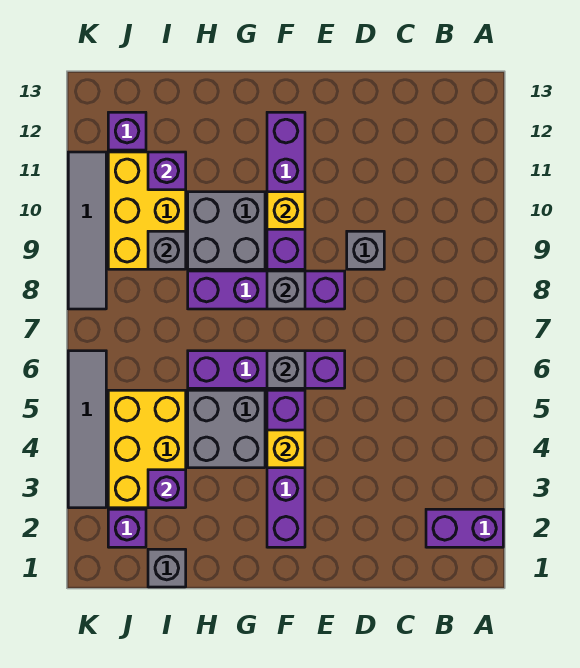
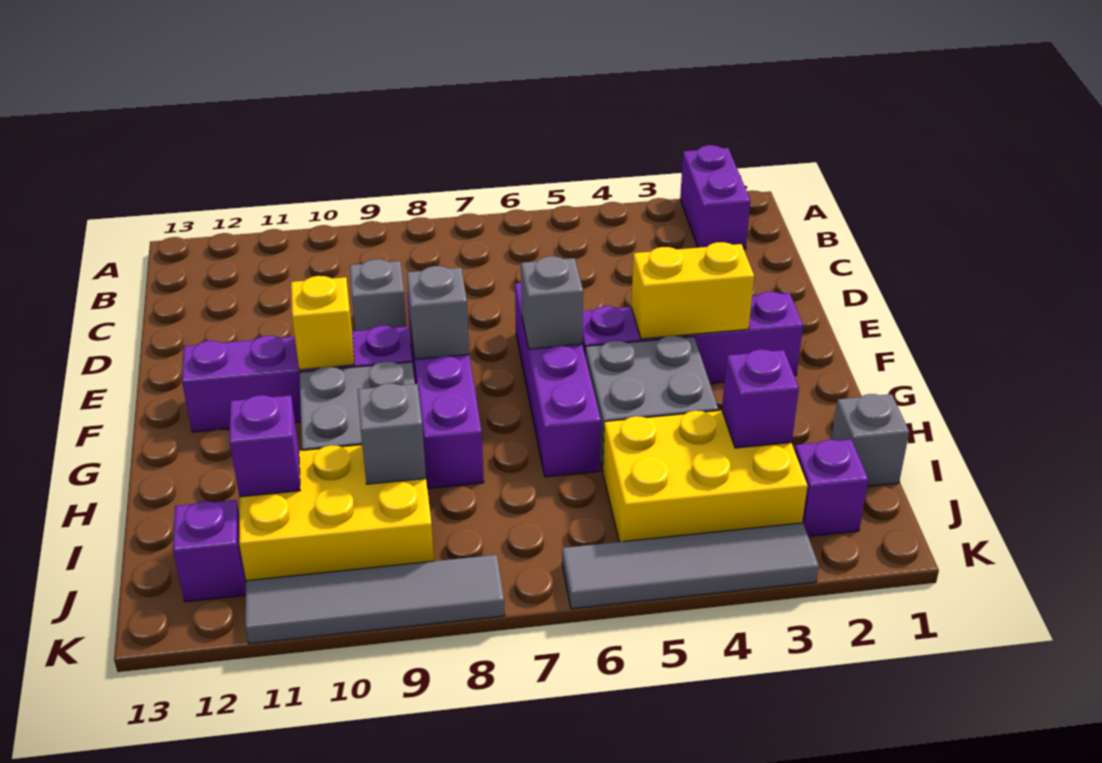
yellow brick F4 level 2 -> yellow brick F3:F4 level 2

